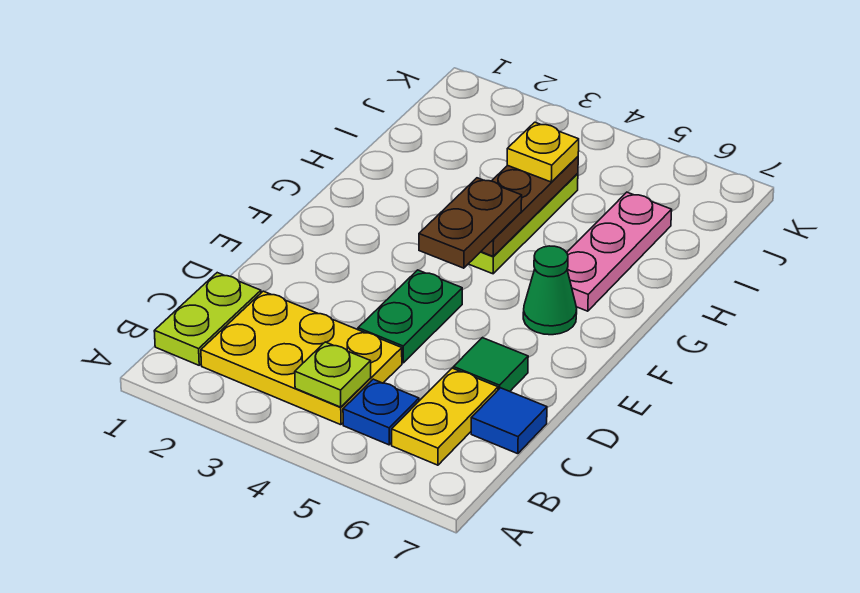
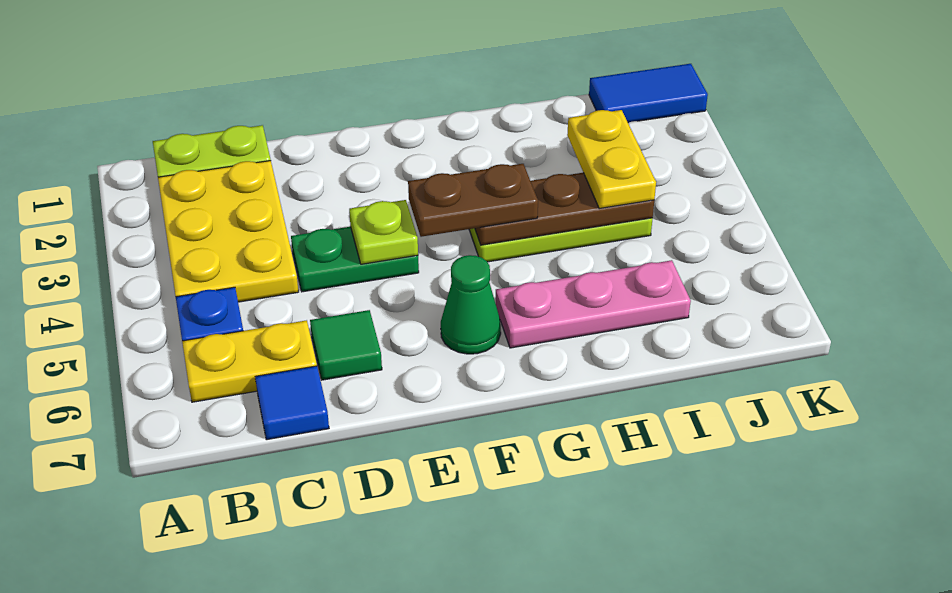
lime plate B4 level 2 -> lime plate E4 level 2
yellow plate I4 level 3 -> yellow plate I3:I4 level 3
none -> blue tile J1:K1 level 1

